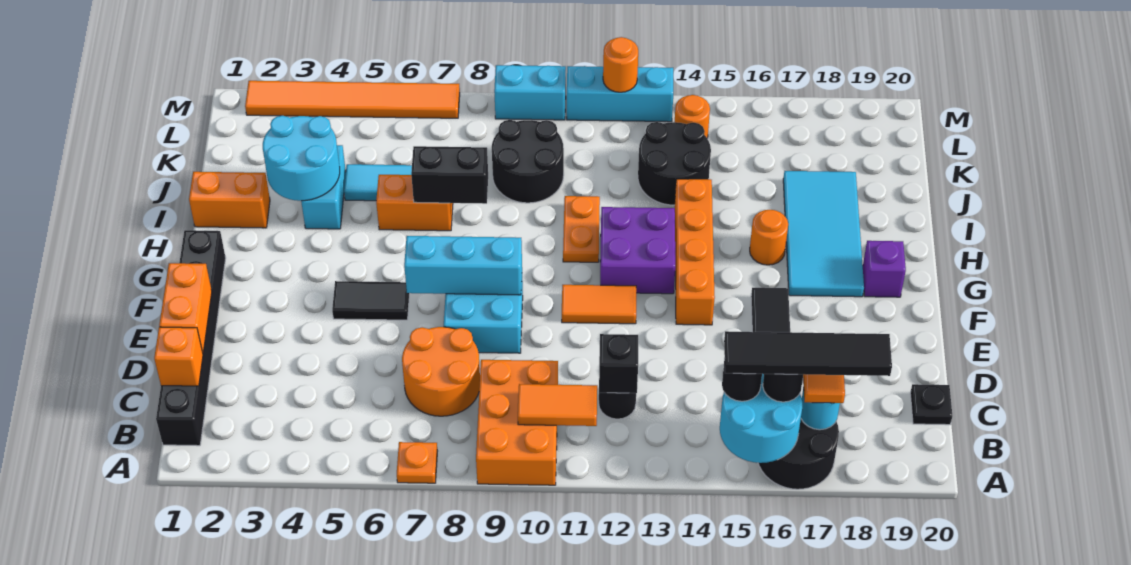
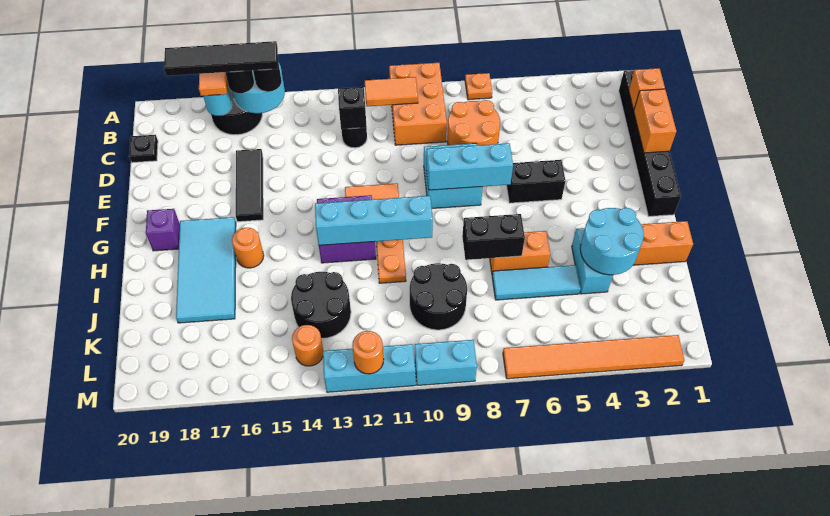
black tile F5:F6 level 1 -> black brick F5:F6 level 1
orange brick F14:I14 level 1 -> none
none -> cyan brick H10:H13 level 2

